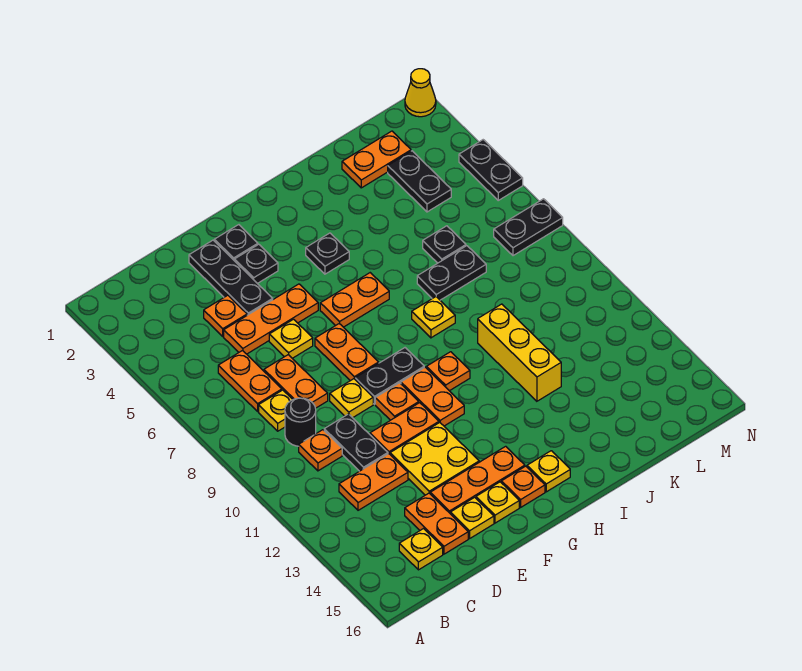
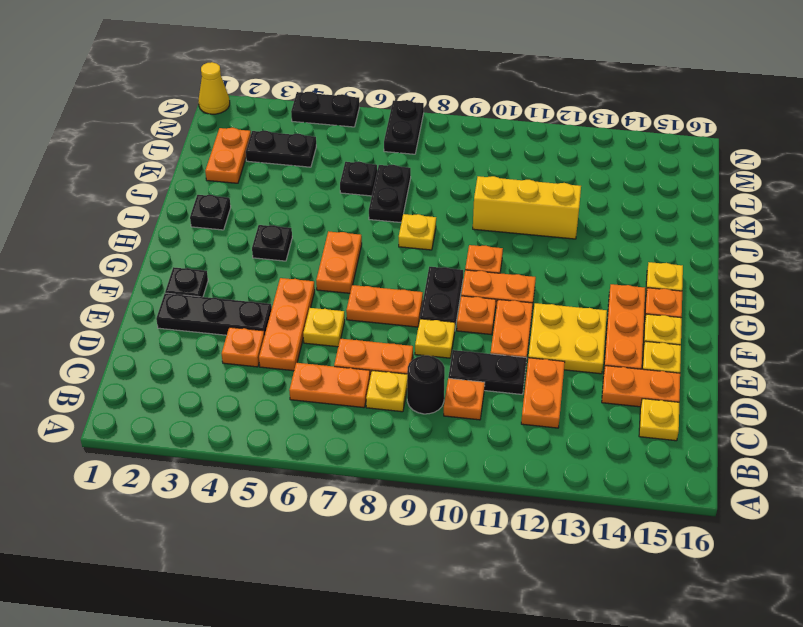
black plate F3 level 1 -> black plate I2 level 1

